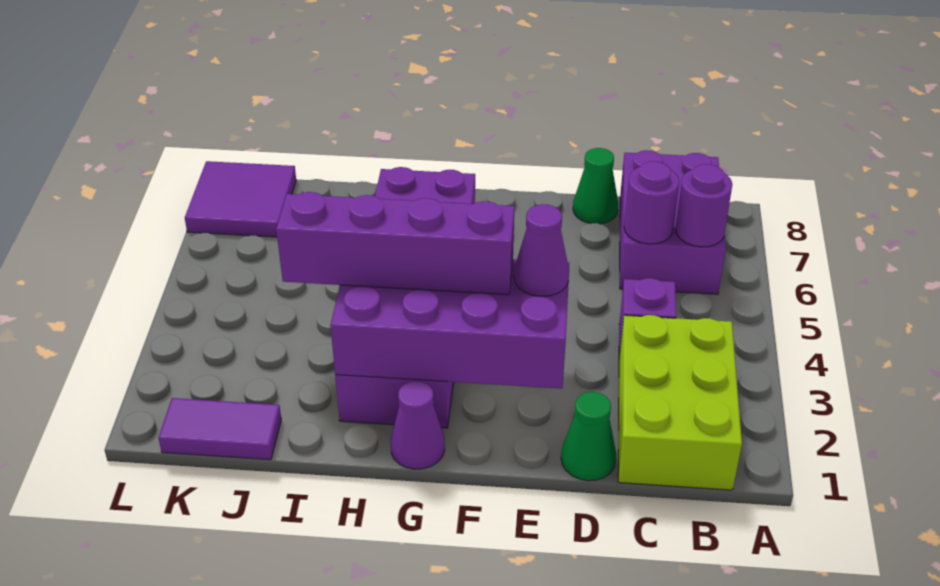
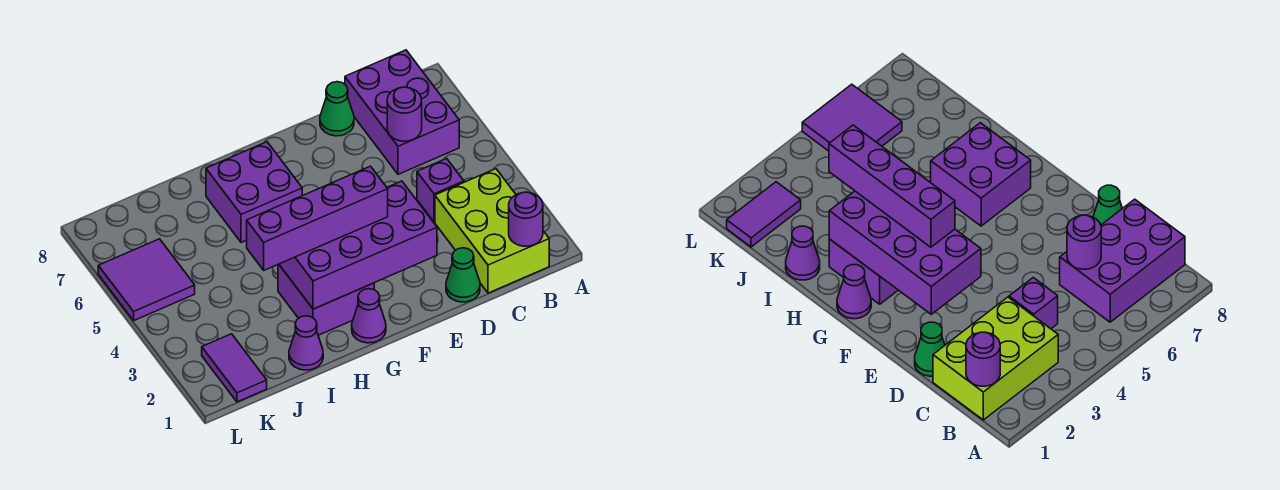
purple round brick B6 level 2 -> purple round brick B1 level 2
purple cone E3 level 3 -> purple cone I1 level 1
purple tile J1:K1 level 1 -> purple tile K1:K2 level 1
purple tile K7:L8 level 1 -> purple tile K5:L6 level 1

